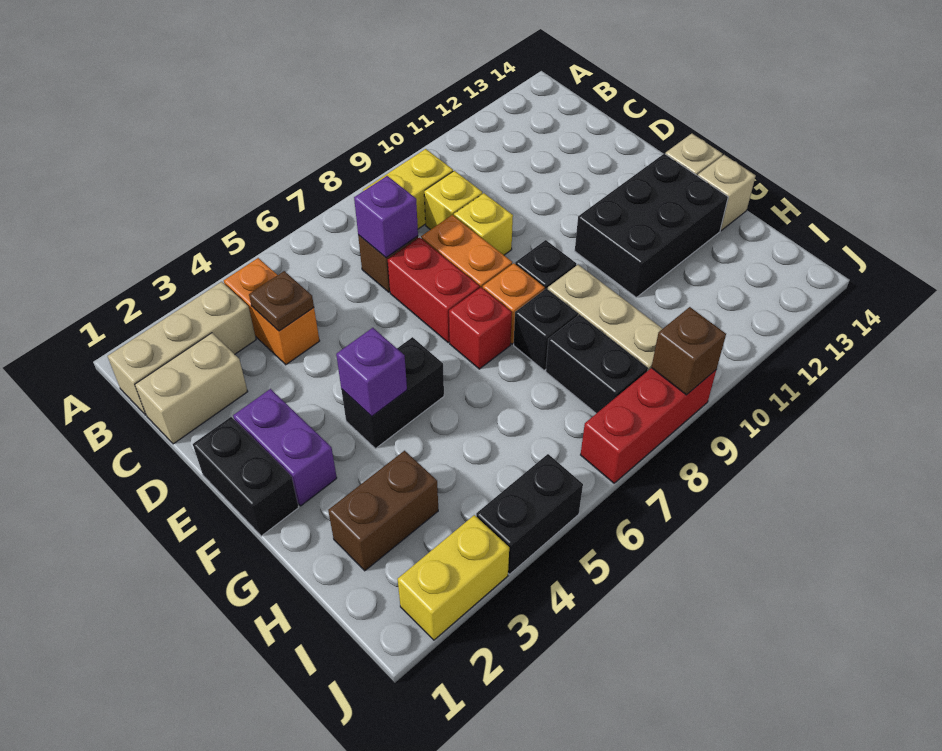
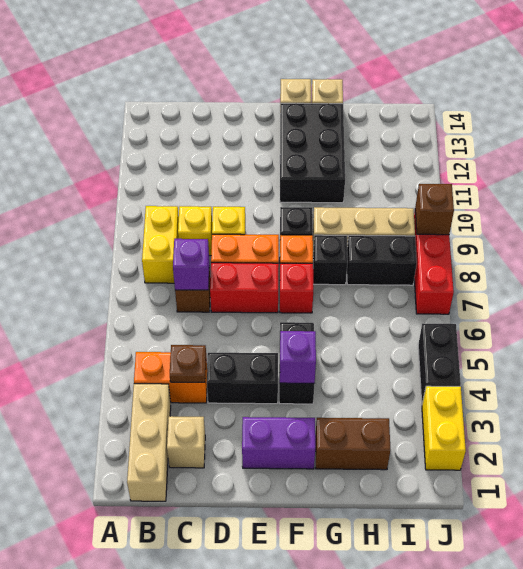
tan brick C1:C2 level 1 -> tan brick C2 level 1
black brick E1:F1 level 1 -> black brick D4:E4 level 1
brown brick H2:H3 level 1 -> brown brick G2:H2 level 1

